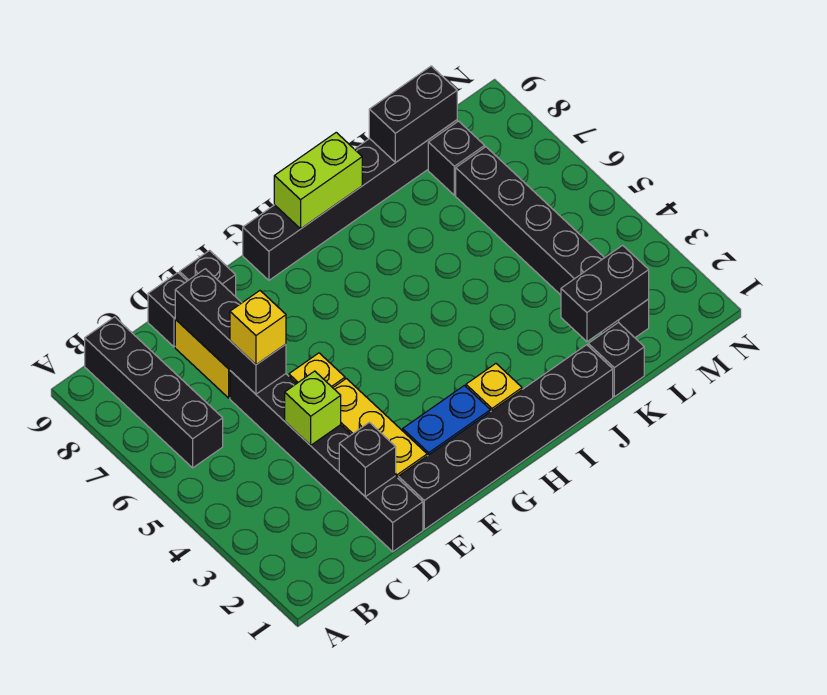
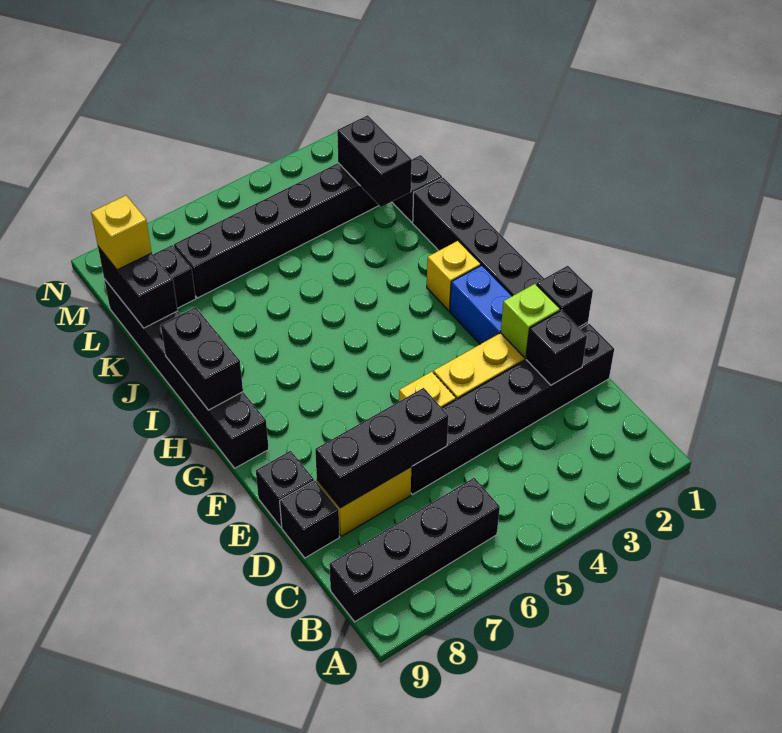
lime brick D4 level 2 -> lime brick E2 level 2
yellow brick D6 level 3 -> yellow brick L9 level 3
none -> black brick E1 level 2
lime brick H9:I9 level 2 -> black brick H9:I9 level 2

